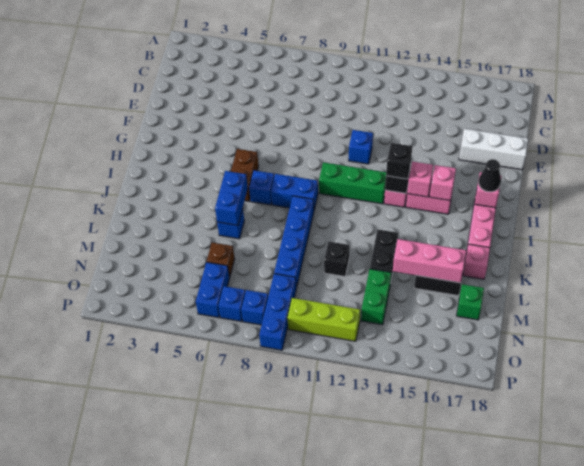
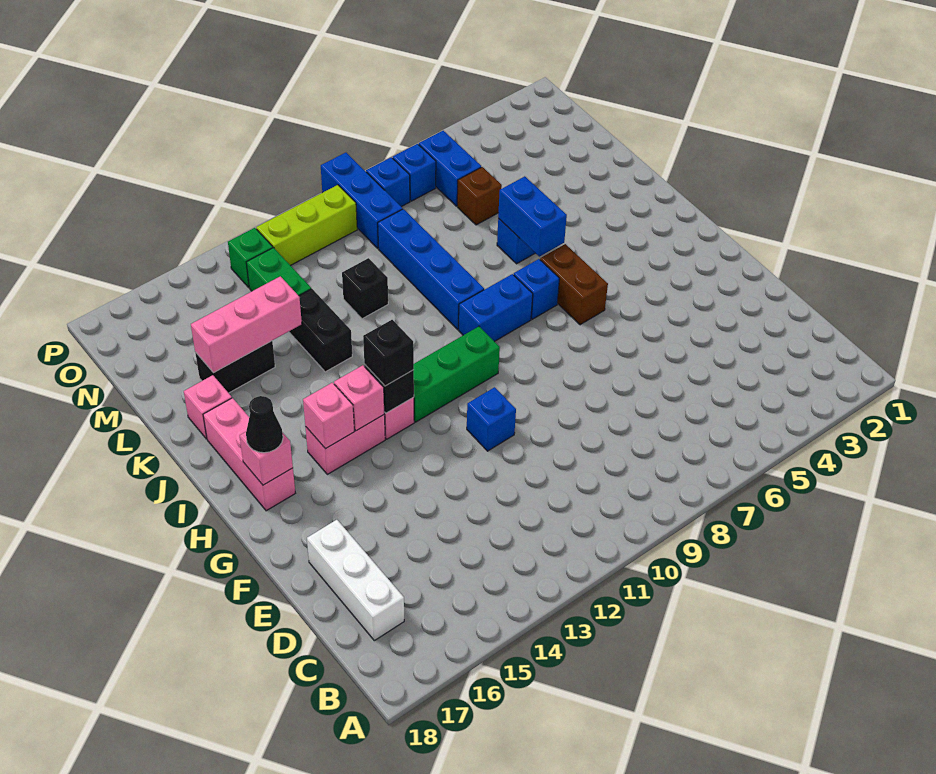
white brick E16:E18 level 1 -> white brick C17:E17 level 1
green brick M17 level 1 -> green brick O13 level 1

